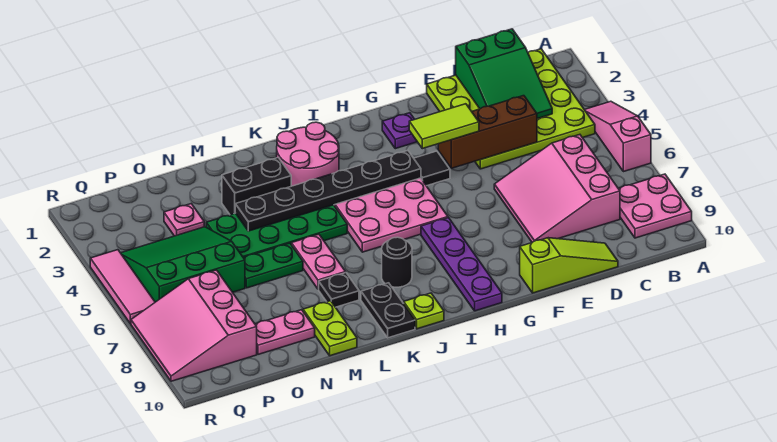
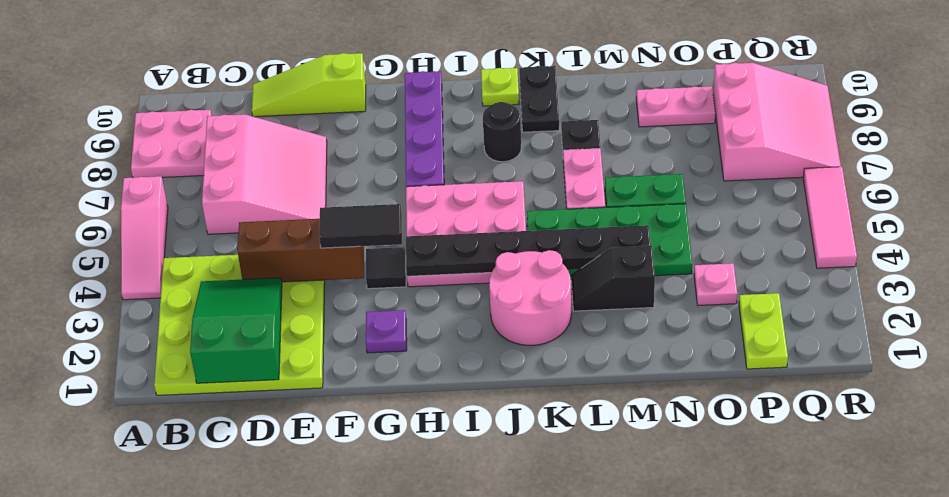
lime tile F4:G4 level 3 -> black tile F4:G4 level 3
black brick L3:M3 level 1 -> black slope L3:M3 level 1 top M
lime plate M9:M10 level 1 -> lime plate P1:P2 level 1
green slope O4:Q6 level 1 top 6 -> none

